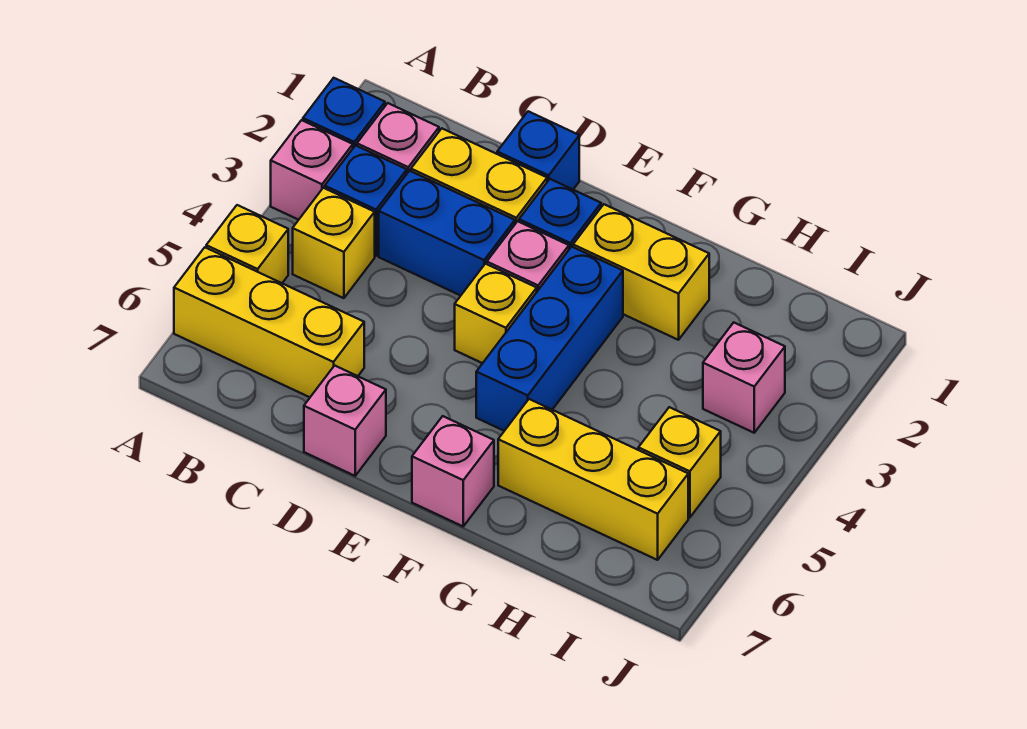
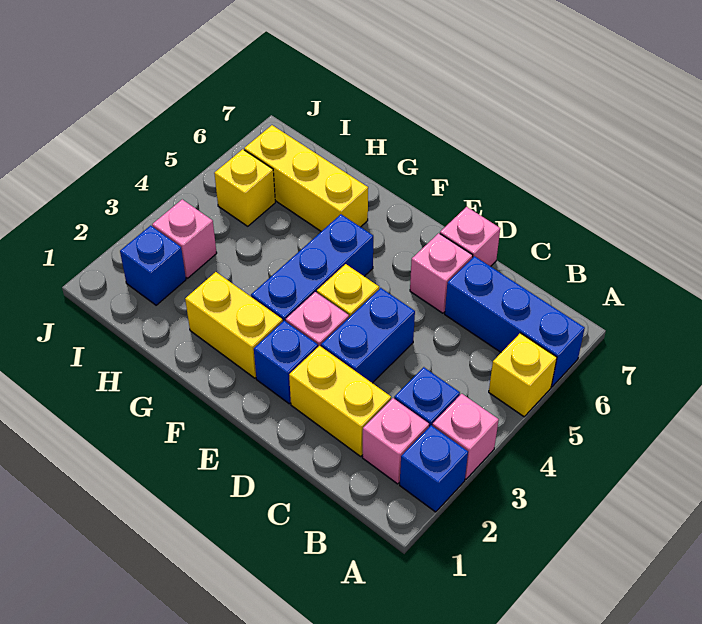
yellow brick A6:C6 level 1 -> blue brick A6:C6 level 1
yellow brick B4 level 1 -> none
blue brick C3:D3 level 1 -> blue brick D3:D4 level 1
blue brick D1 level 1 -> blue brick I2 level 1
pink brick F7 level 1 -> pink brick D6 level 1

